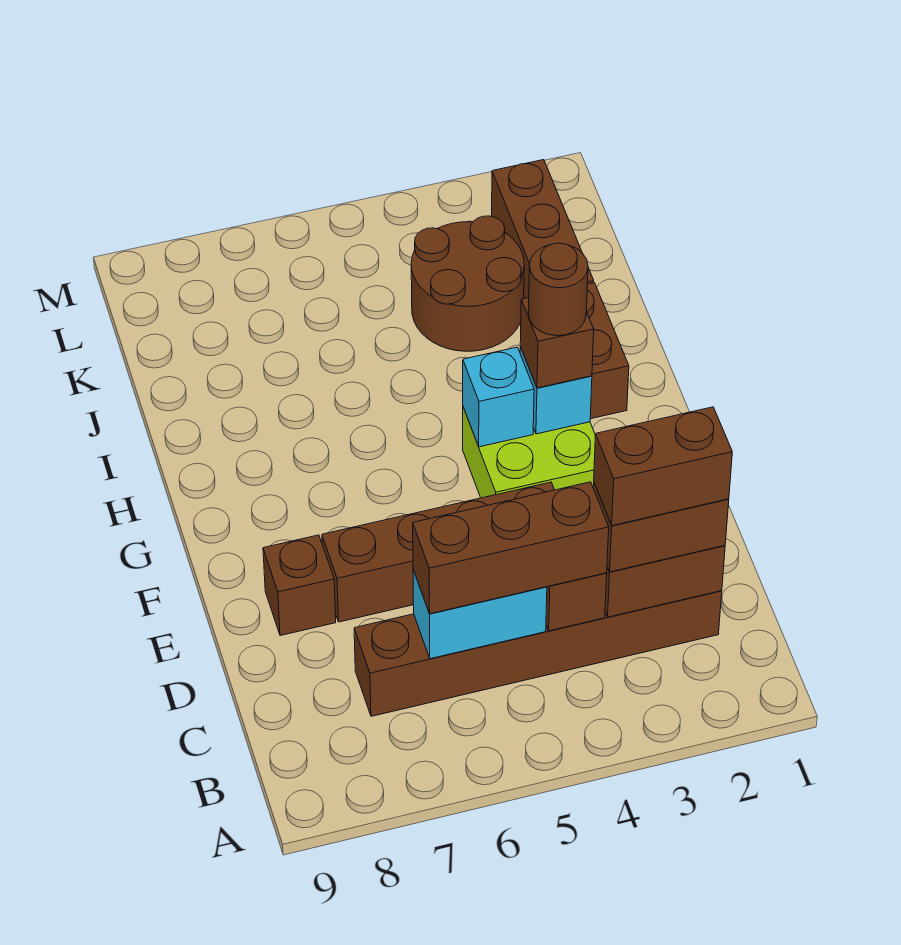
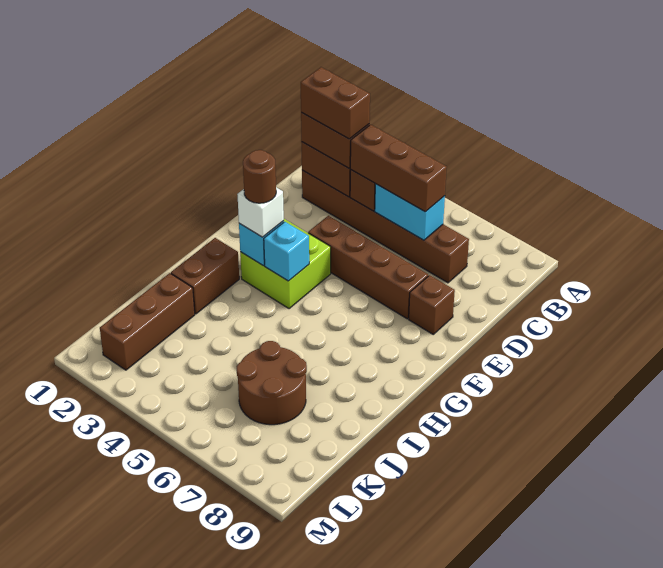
brown brick G3 level 3 -> white brick G3 level 3
brown round brick J3:K4 level 1 -> brown round brick J6:K7 level 1

